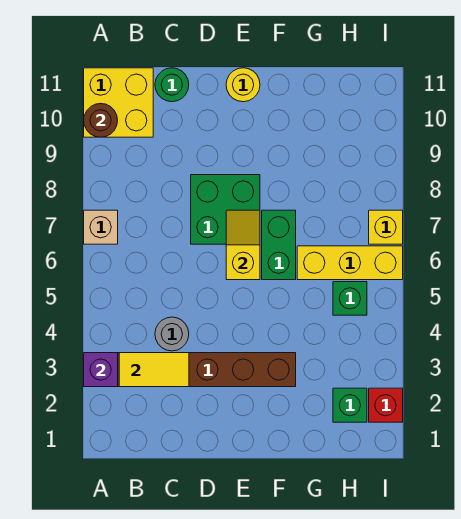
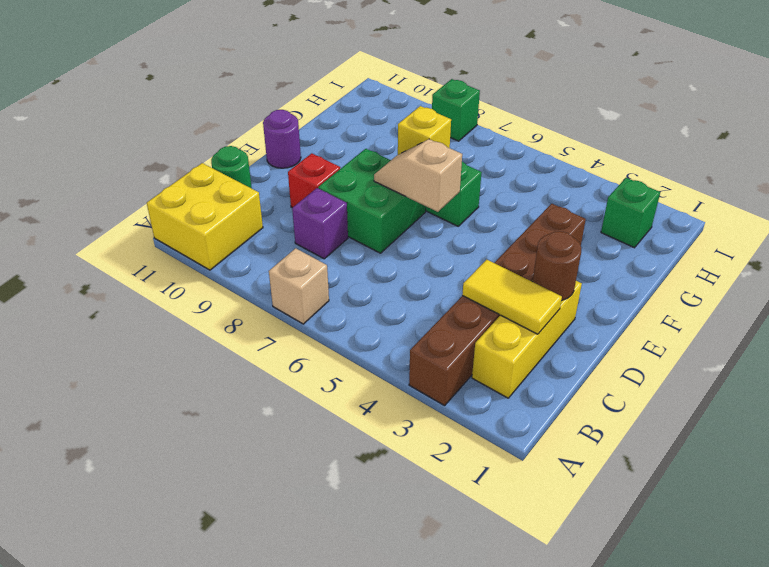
purple brick A3 level 2 -> purple brick C8 level 1
brown round brick A10 level 2 -> brown round brick D2 level 2
yellow tile B3:C3 level 2 -> yellow tile C2:C3 level 2
grey round brick C4 level 1 -> none
yellow slope E6:E7 level 2 top 6 -> tan slope E6:E7 level 2 top 6
yellow round brick E11 level 1 -> purple round brick E11 level 1
yellow brick G6:I6 level 1 -> yellow brick B2:D2 level 1
green brick H5 level 1 -> green brick I8 level 1
red brick I2 level 1 -> red brick D9 level 1
yellow brick I7 level 1 -> yellow brick F7 level 2

